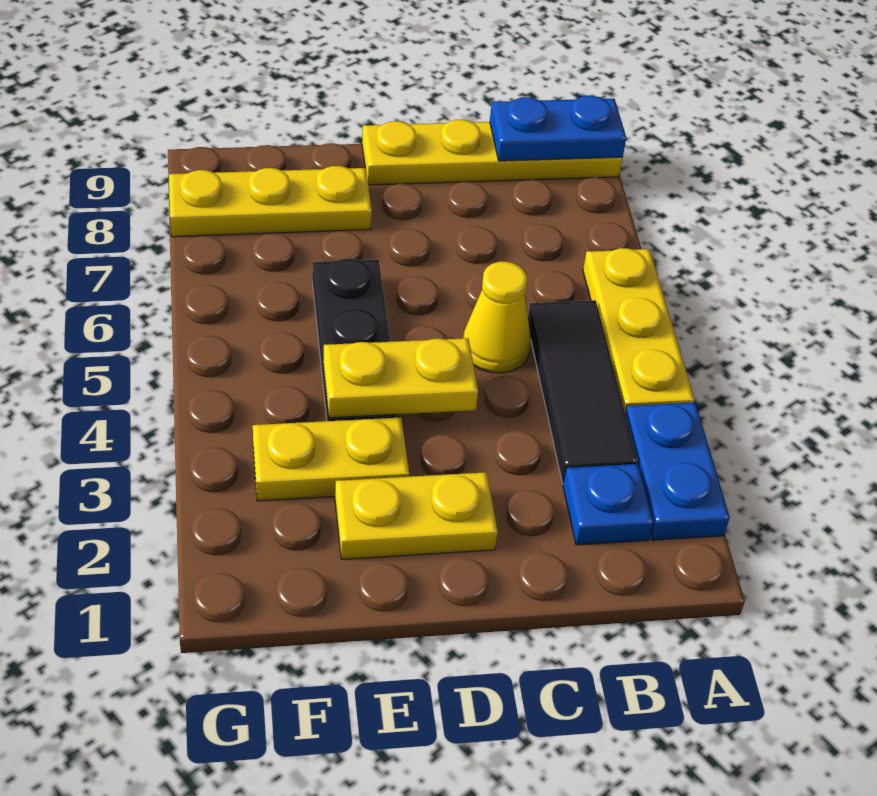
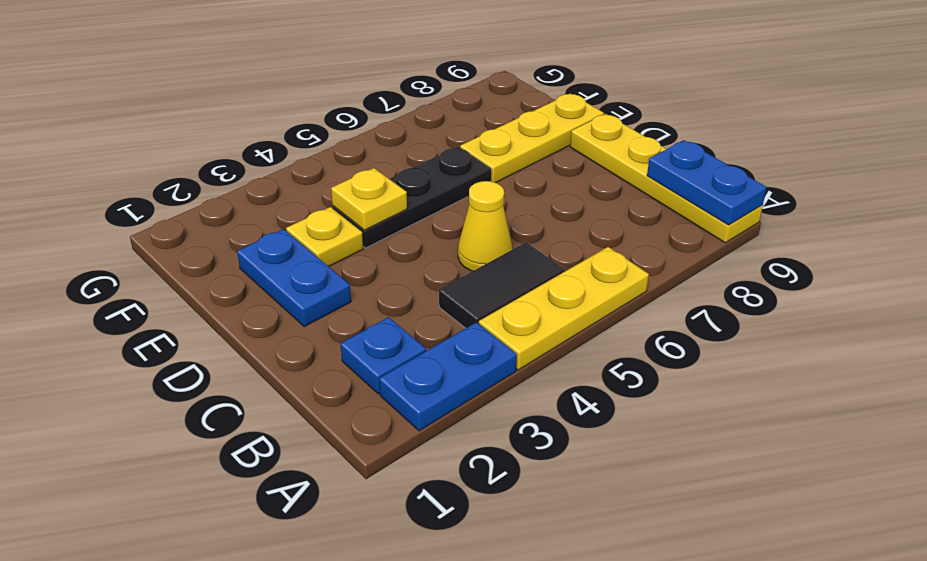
black tile B3:B5 level 1 -> black tile B4:B5 level 1
yellow plate D2:E2 level 1 -> blue plate D2:E2 level 1
yellow plate D4:E4 level 2 -> yellow plate E4 level 2
yellow plate E3:F3 level 1 -> yellow plate E3 level 1
yellow plate E8:G8 level 1 -> yellow plate E7:E9 level 1

